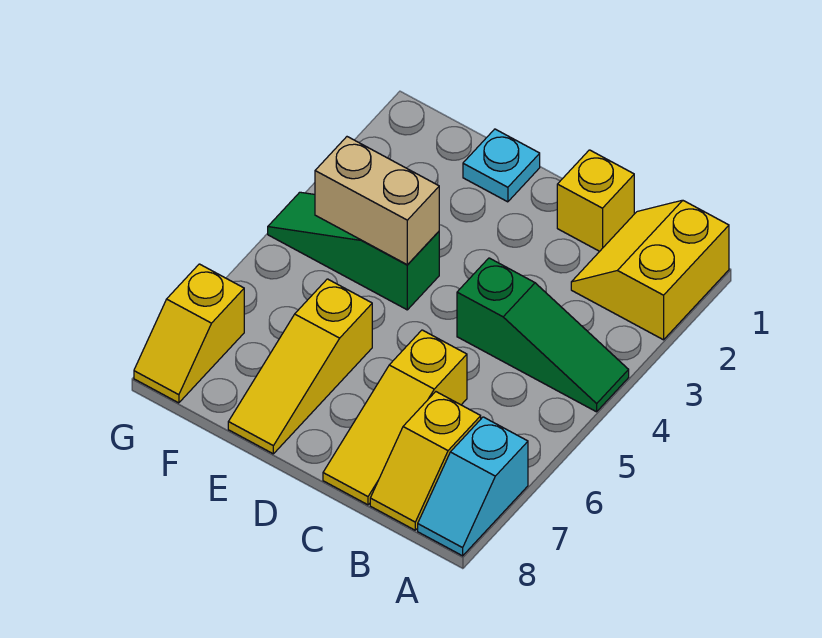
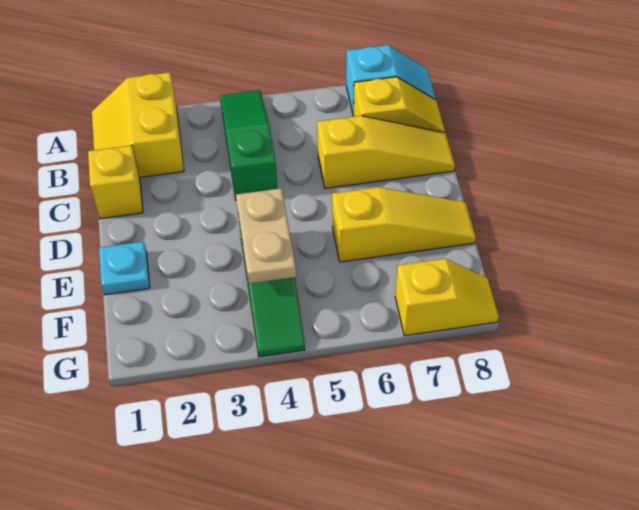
yellow slope A1:B2 level 1 top A -> yellow slope A1:B2 level 1 top 2
tan brick E4:F4 level 2 -> tan plate E4:F4 level 2

